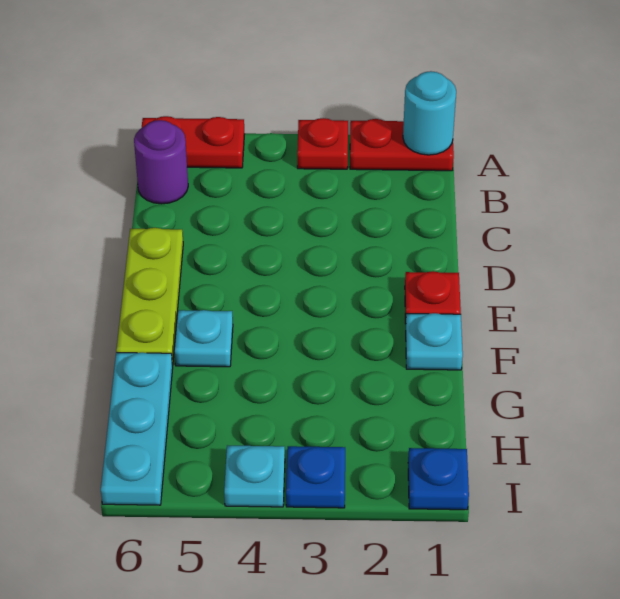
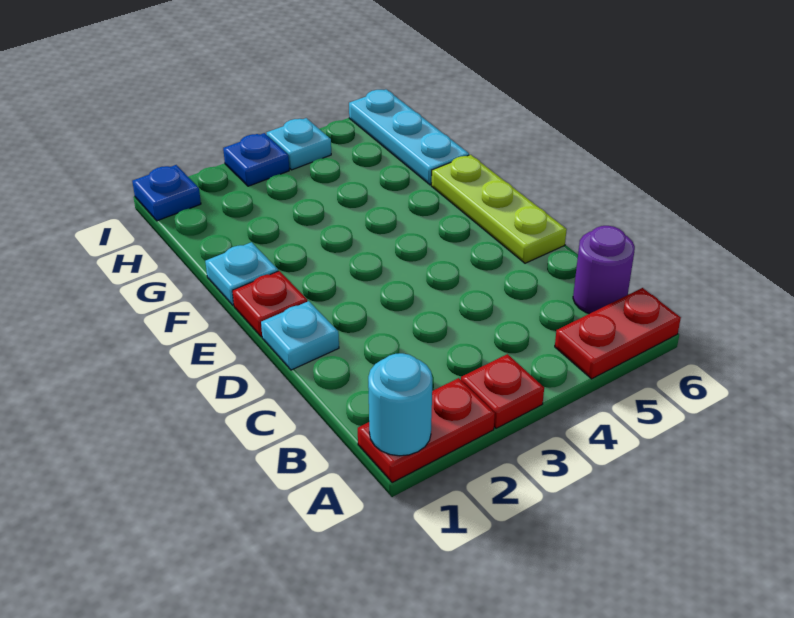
cyan plate F5 level 1 -> cyan plate D1 level 1

